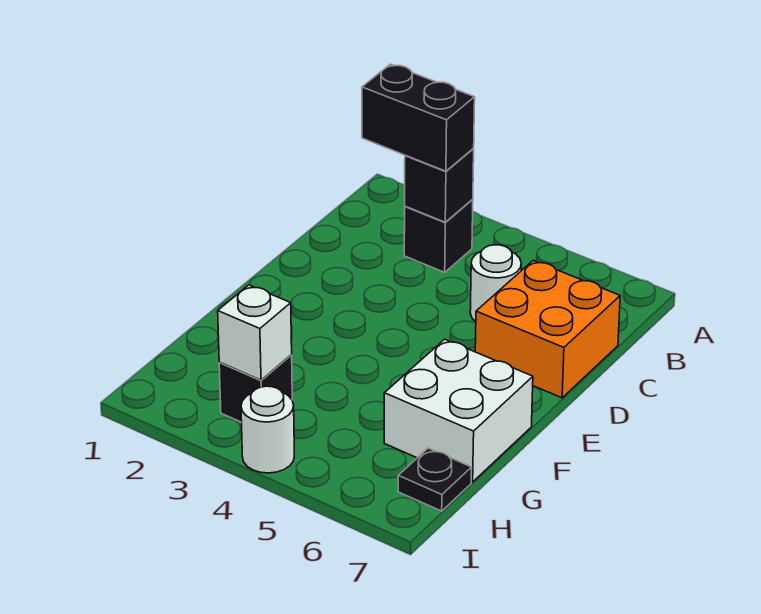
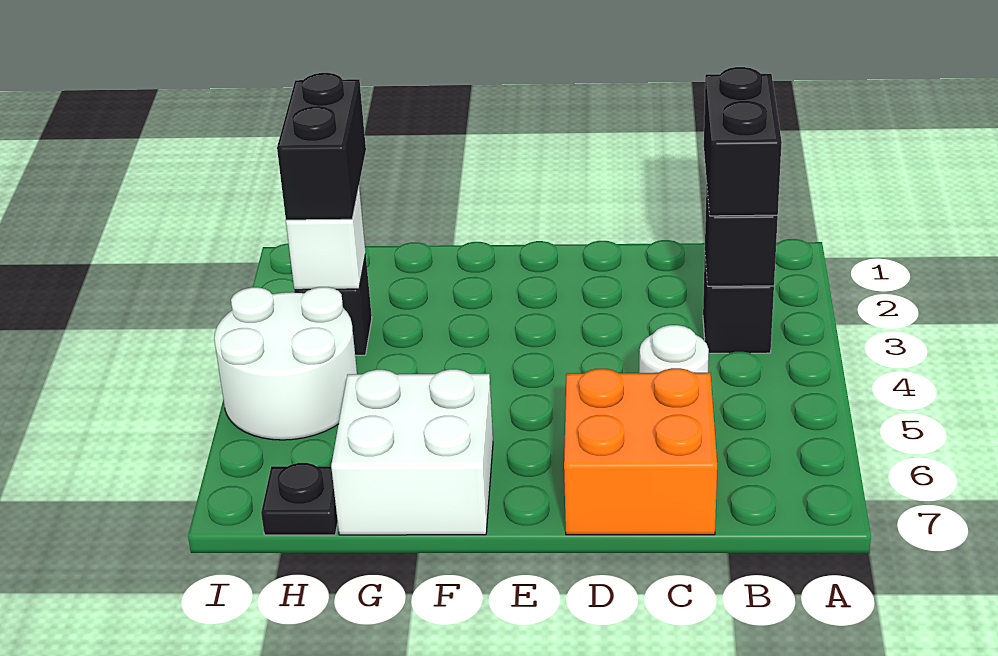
none -> black brick H2:H3 level 3
white round brick I4 level 1 -> white round brick H4:I5 level 1

